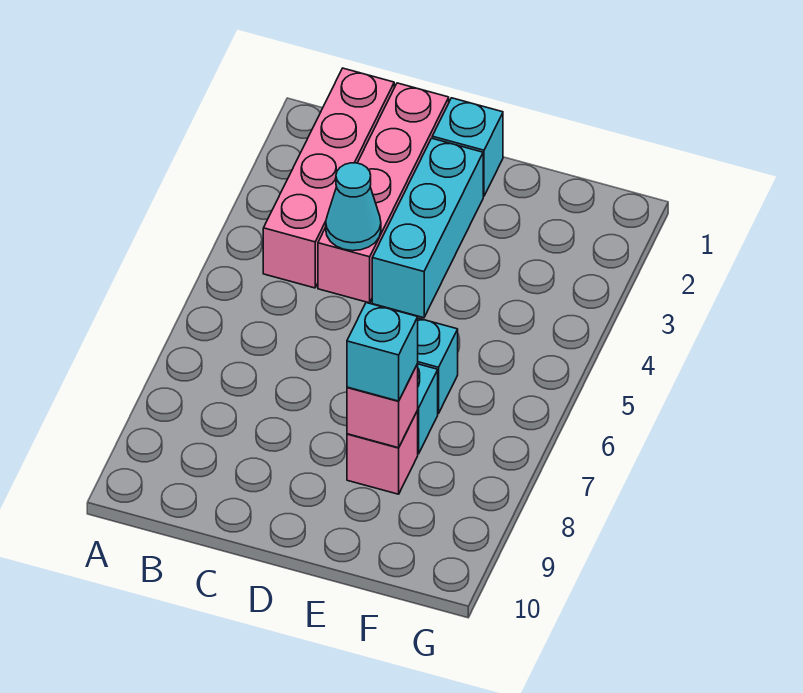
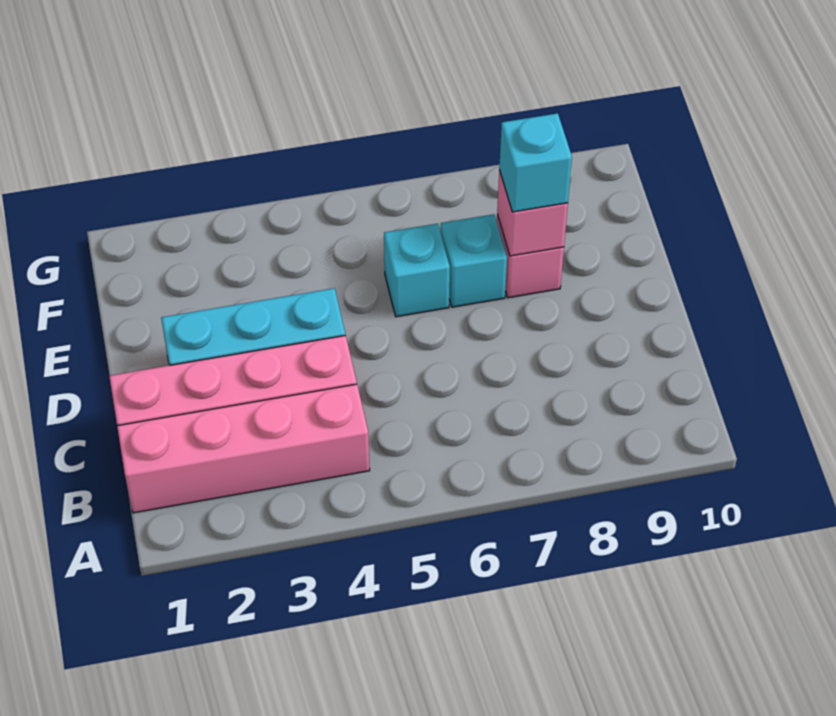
cyan cone C4 level 2 -> none
cyan brick D1 level 1 -> none

